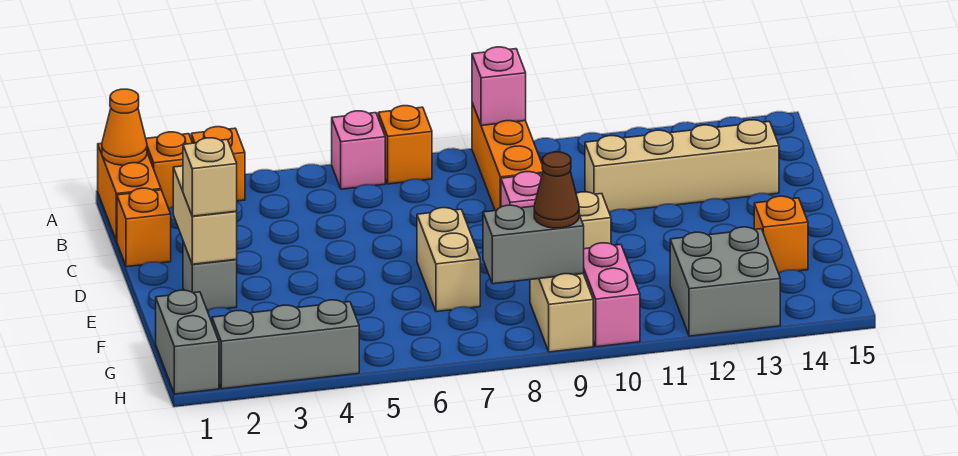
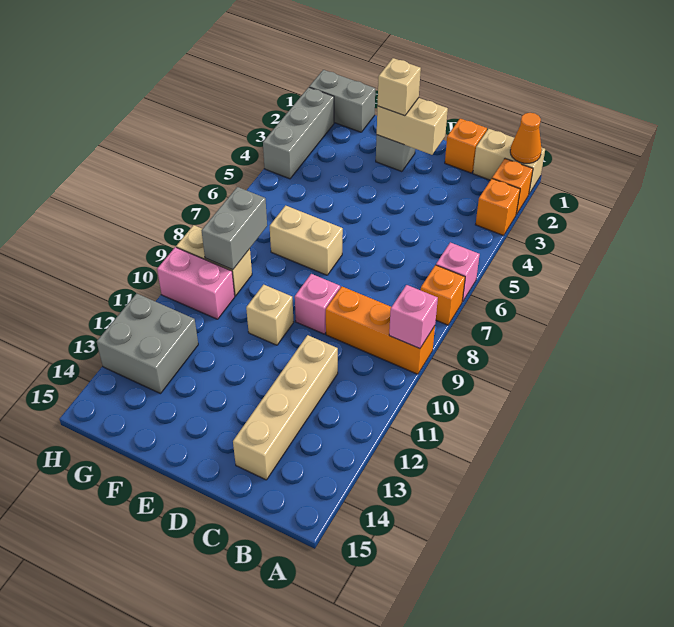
orange brick A1:B1 level 1 -> tan brick A1:B1 level 1
orange brick F14 level 1 -> none
brown cone G9 level 3 -> none

